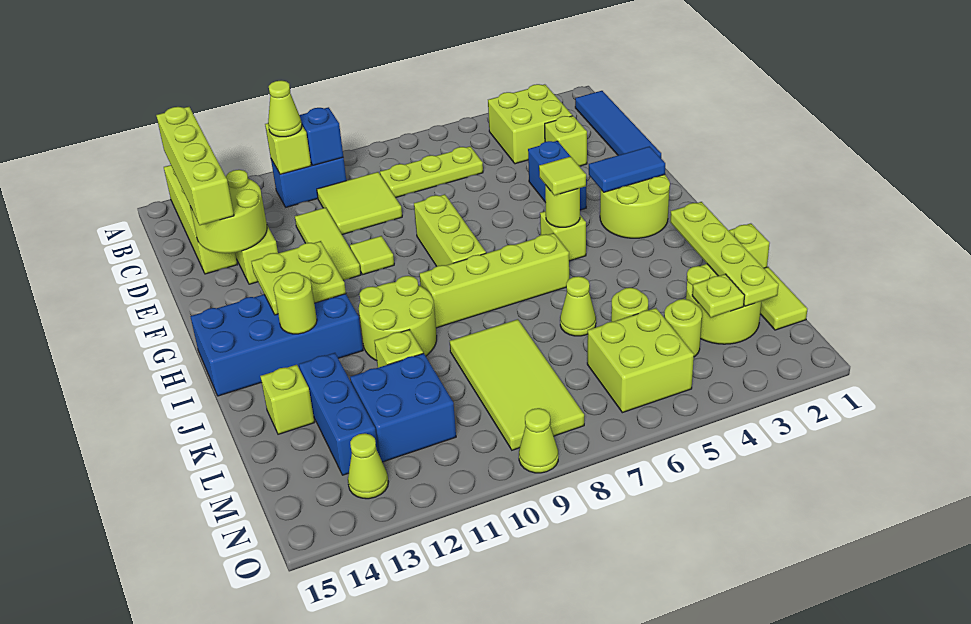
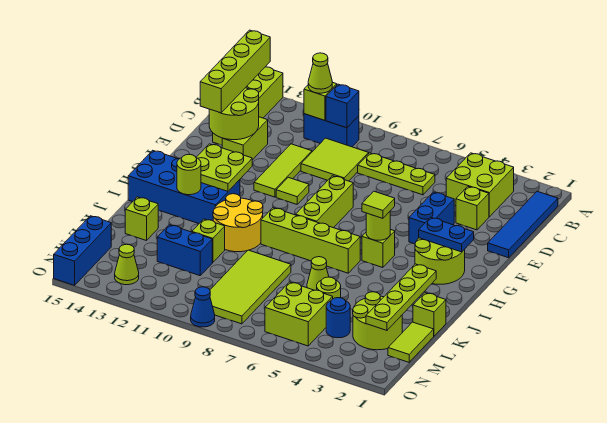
blue tile G2:G3 level 2 -> blue plate G2:G3 level 2
lime round brick I10:J11 level 1 -> yellow round brick I10:J11 level 1
blue brick K13:M13 level 1 -> blue brick M15:O15 level 1
blue brick L11:M12 level 1 -> blue brick L11:L12 level 1
lime plate M3 level 2 -> none
lime round brick M4 level 1 -> blue round brick M4 level 1
lime cone O9 level 1 -> blue cone O9 level 1

